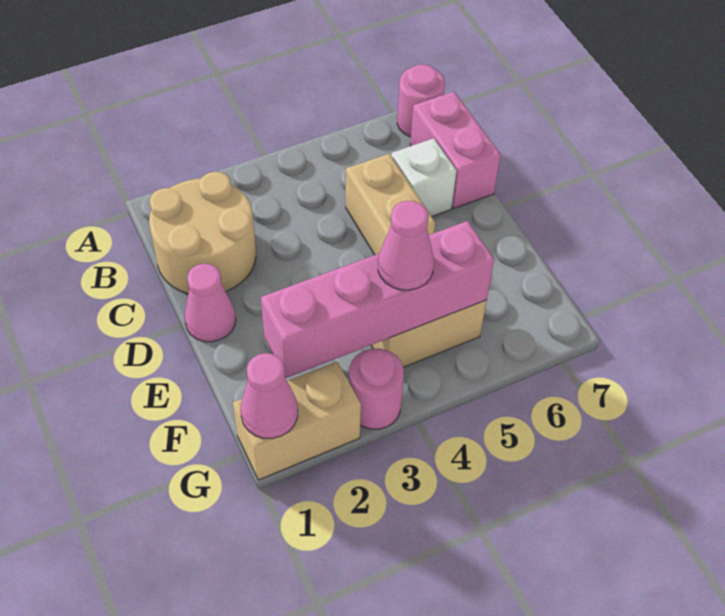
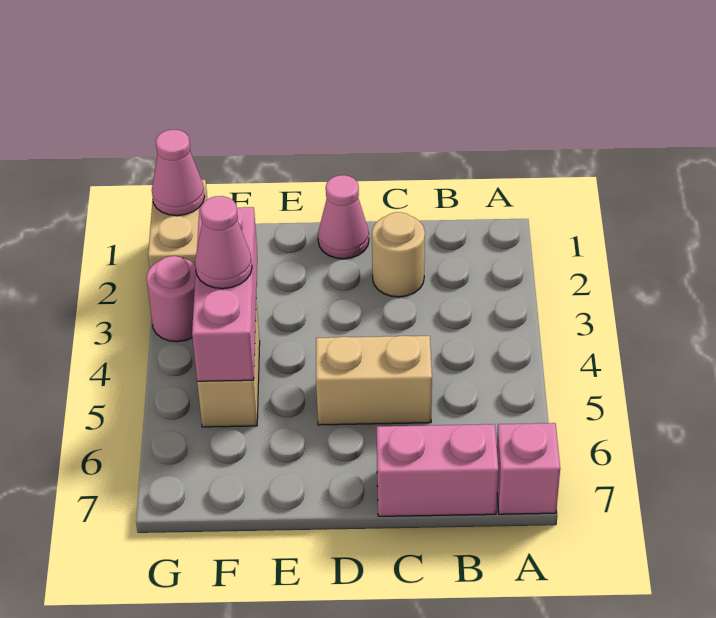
pink round brick A7 level 1 -> pink brick A7 level 1
tan round brick B1:C2 level 1 -> tan round brick C2 level 1
white brick C6 level 1 -> none
pink brick F2:F5 level 2 -> pink brick F3:F5 level 2

